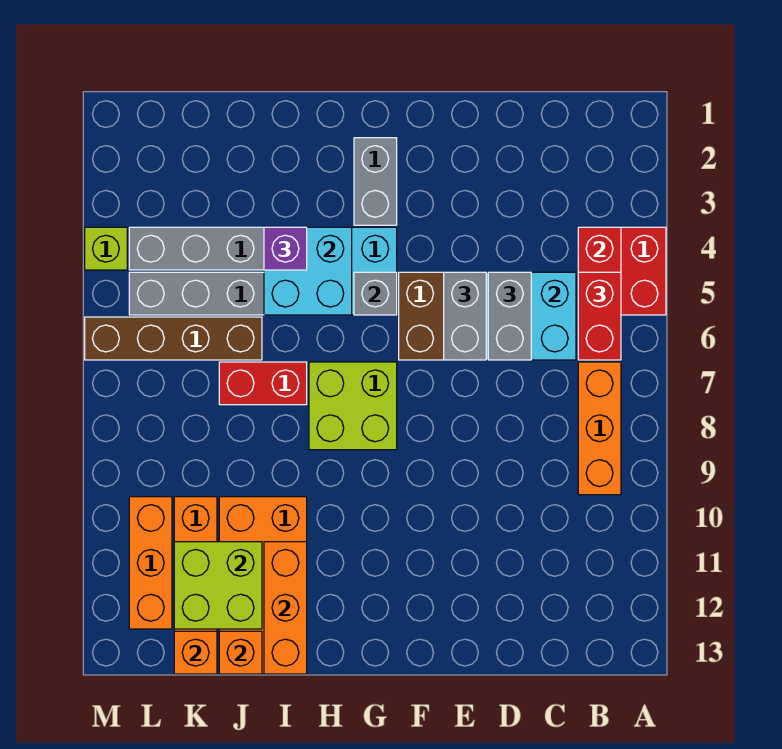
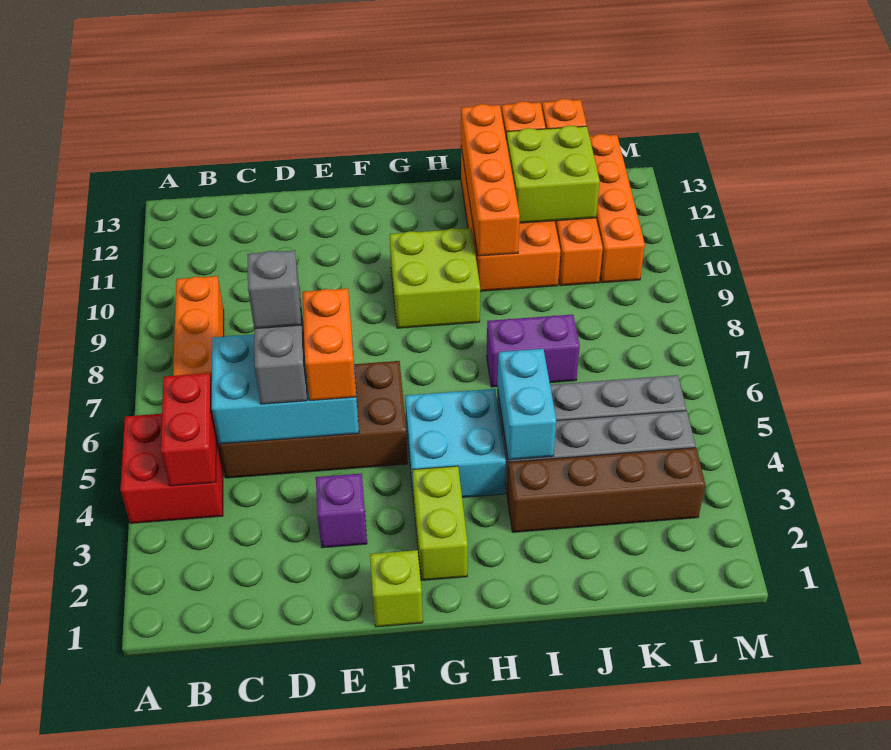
red brick B5:B6 level 3 -> none
grey brick E5:E6 level 3 -> orange brick E5:E6 level 3
grey brick G2:G3 level 1 -> lime brick G2:G3 level 1
grey brick G5 level 2 -> grey brick D6 level 4
lime brick G7:H8 level 1 -> lime brick G9:H10 level 1
cyan brick H4:I5 level 2 -> cyan brick I4:I5 level 2
purple brick I4 level 3 -> purple brick E3 level 1
red brick I7:J7 level 1 -> purple brick I7:J7 level 1
orange brick I11:I13 level 2 -> orange brick I10:I13 level 2
brown brick J6:M6 level 1 -> brown brick I3:L3 level 1
orange brick L10:L12 level 1 -> orange brick L10:L13 level 1
lime brick M4 level 1 -> lime brick F1 level 1

